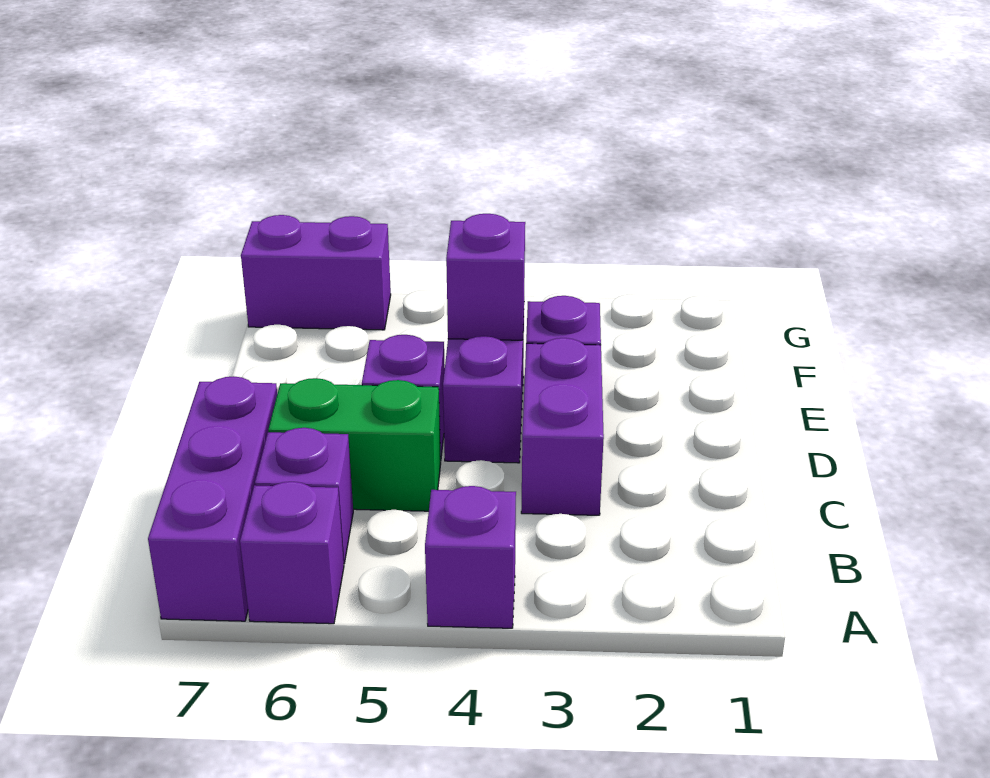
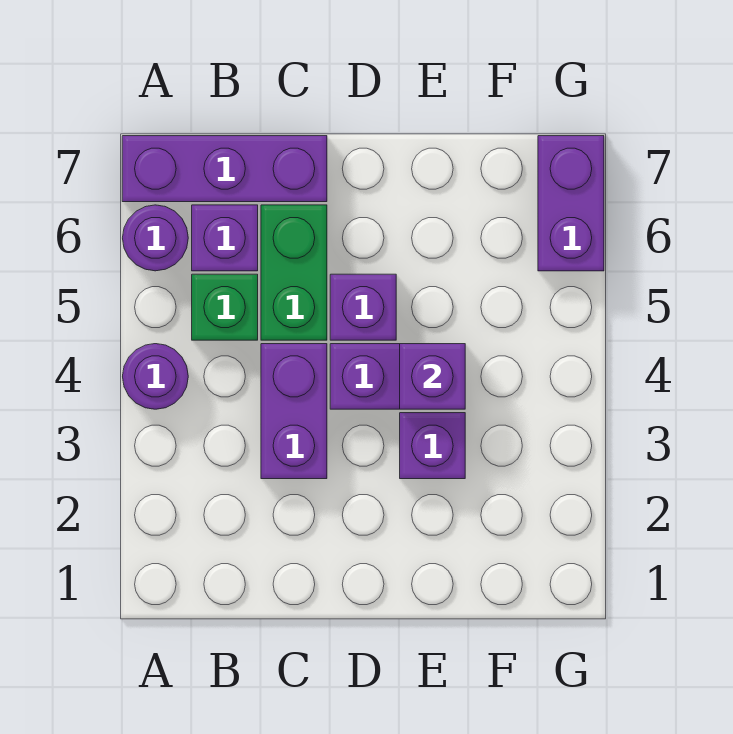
purple brick A4 level 1 -> purple round brick A4 level 1
purple brick A6 level 1 -> purple round brick A6 level 1
none -> green brick B5 level 1
purple brick C3:D3 level 1 -> purple brick C3:C4 level 1

